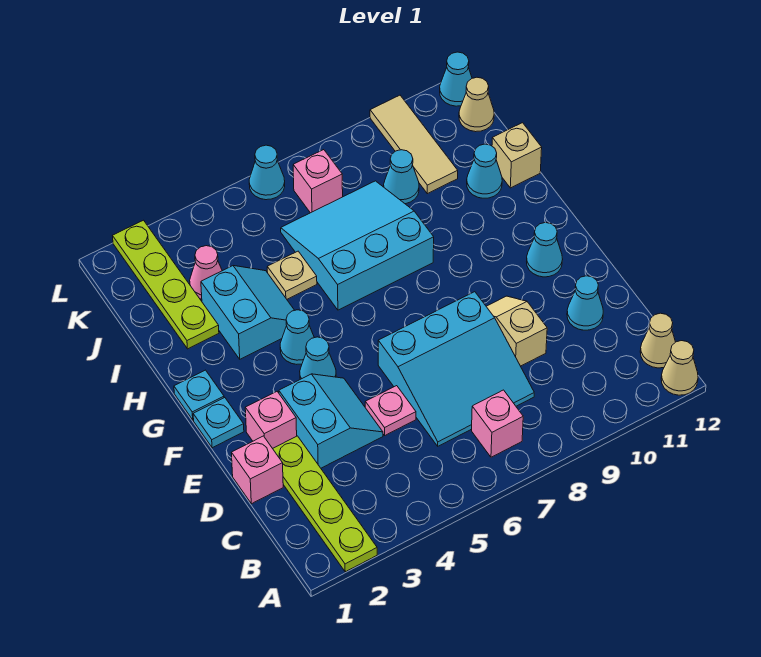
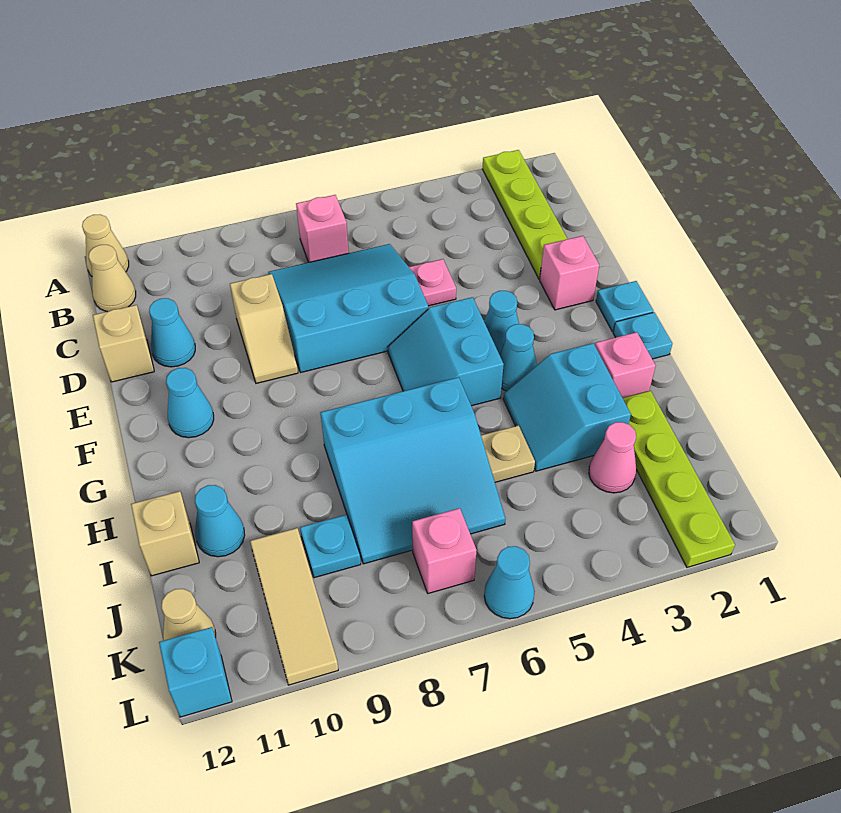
pink brick D1 level 1 -> pink brick H2 level 1
cyan slope D3:E4 level 1 top 3 -> cyan slope F5:G6 level 1 top 5
none -> tan brick D12 level 1
cyan cone J9 level 1 -> cyan plate J9 level 1
cyan cone L12 level 1 -> cyan brick L12 level 1

